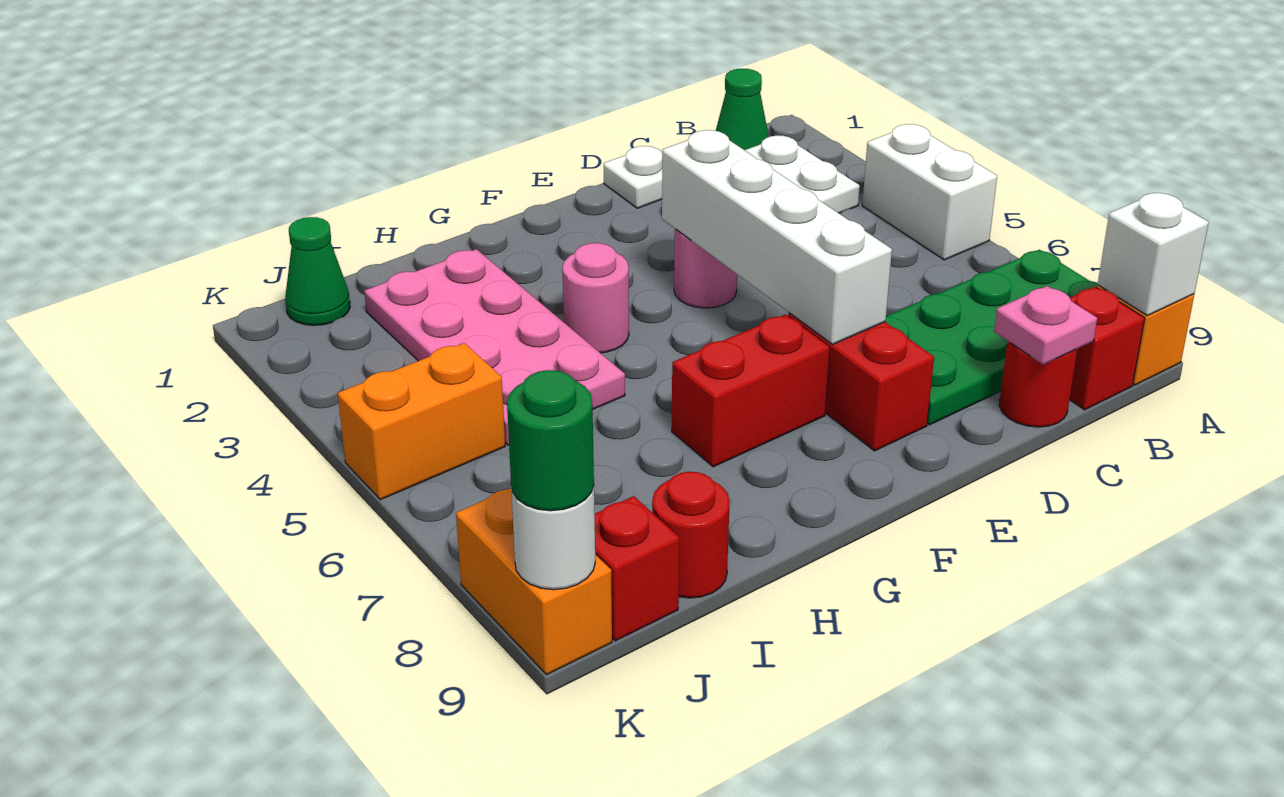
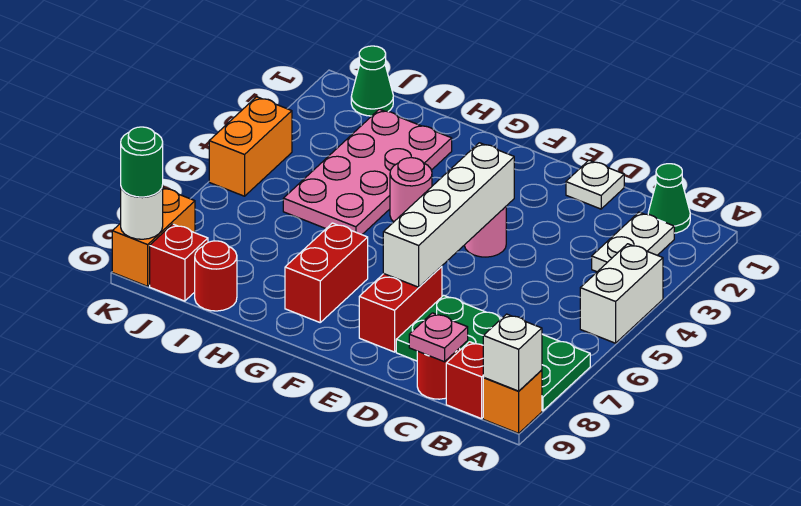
red brick F7:G7 level 1 -> red brick G7:G8 level 1
orange brick J5:K5 level 1 -> orange brick K4:K5 level 1

